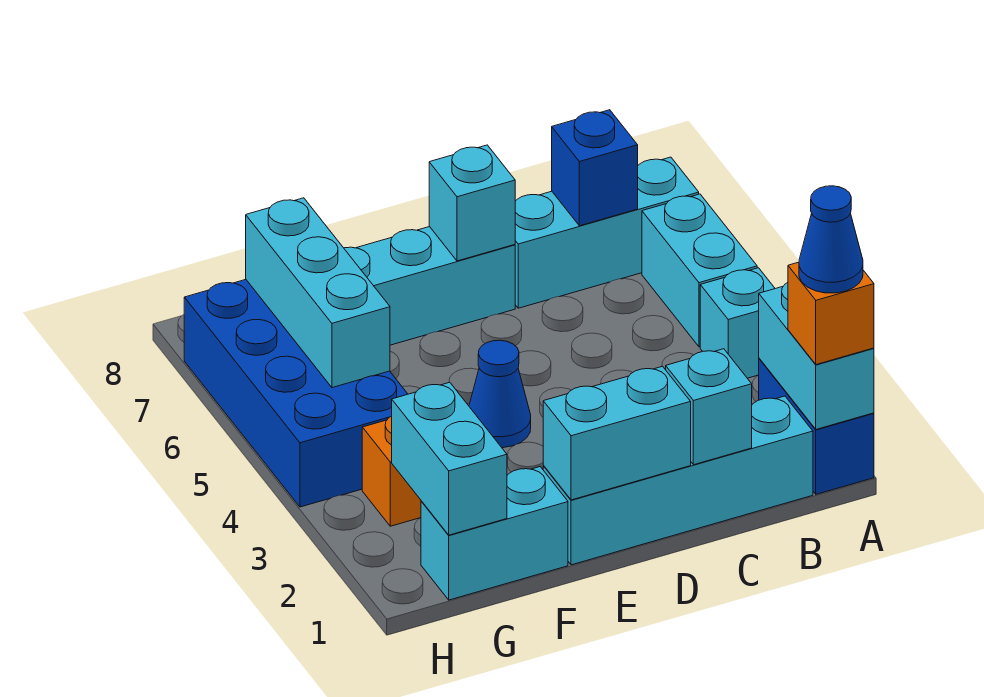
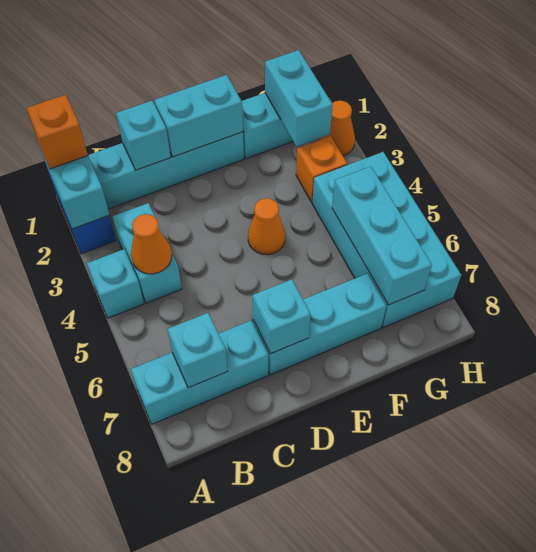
blue cone A1 level 4 -> none
cyan brick A5:A6 level 1 -> cyan brick B3:B4 level 1
none -> orange cone B4 level 2
blue brick B7 level 2 -> cyan brick B7 level 2
blue cone E4 level 1 -> orange cone E4 level 1
blue brick G4:H7 level 1 -> cyan brick G4:H7 level 1
none -> orange cone H2 level 1

